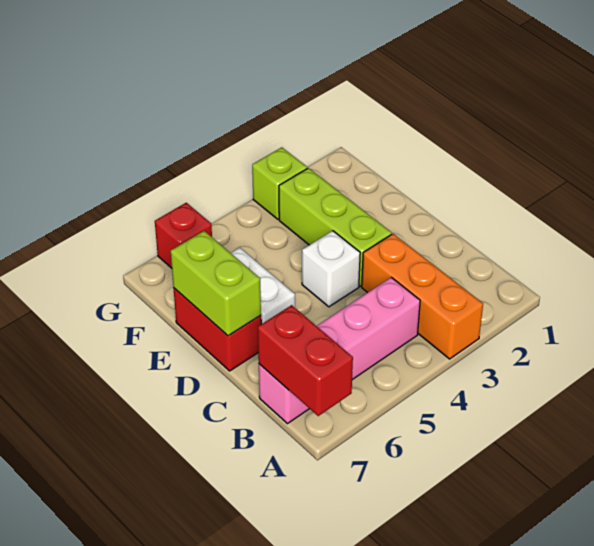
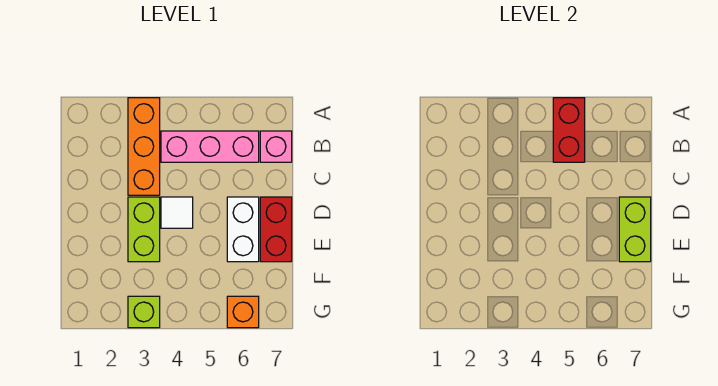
red brick A7:B7 level 2 -> red brick A5:B5 level 2
lime brick D3:F3 level 1 -> lime brick D3:E3 level 1
white brick D4 level 1 -> white tile D4 level 1
red brick G6 level 1 -> orange brick G6 level 1

